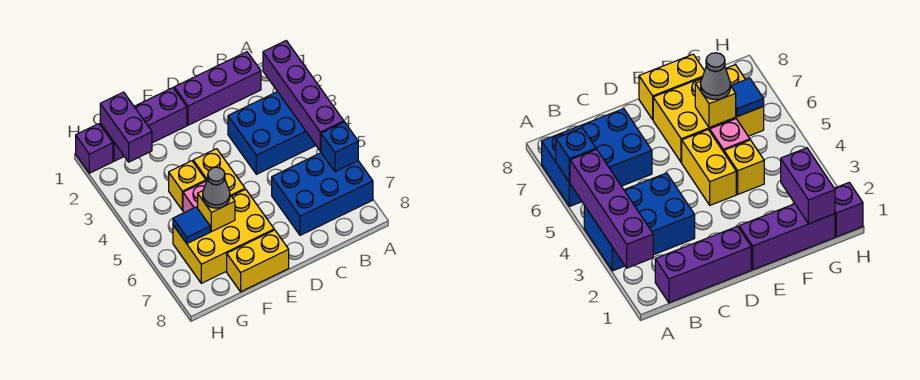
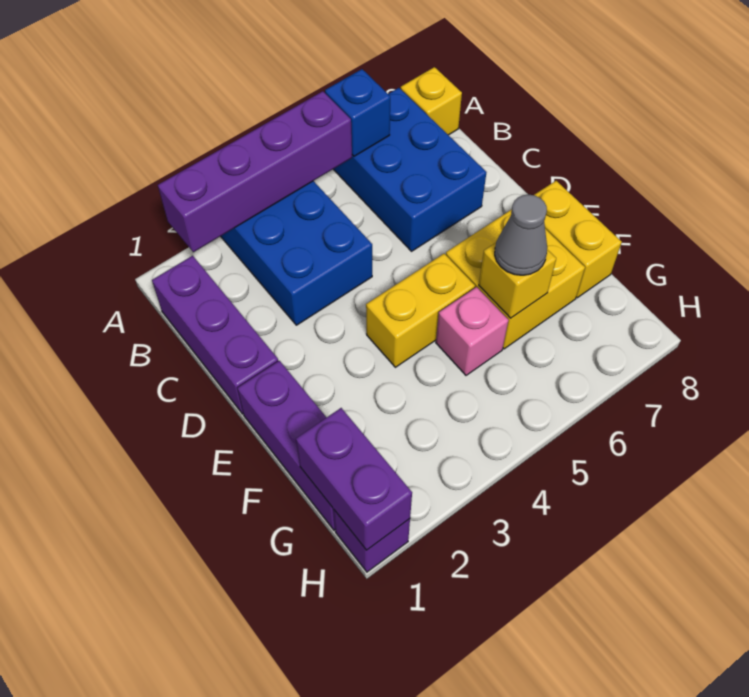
yellow brick E6:G7 level 1 -> yellow brick E6:F7 level 1
yellow brick F4 level 1 -> yellow brick A8 level 1
purple brick G1:G2 level 2 -> purple brick G1:H1 level 2
blue tile G6 level 2 -> none

